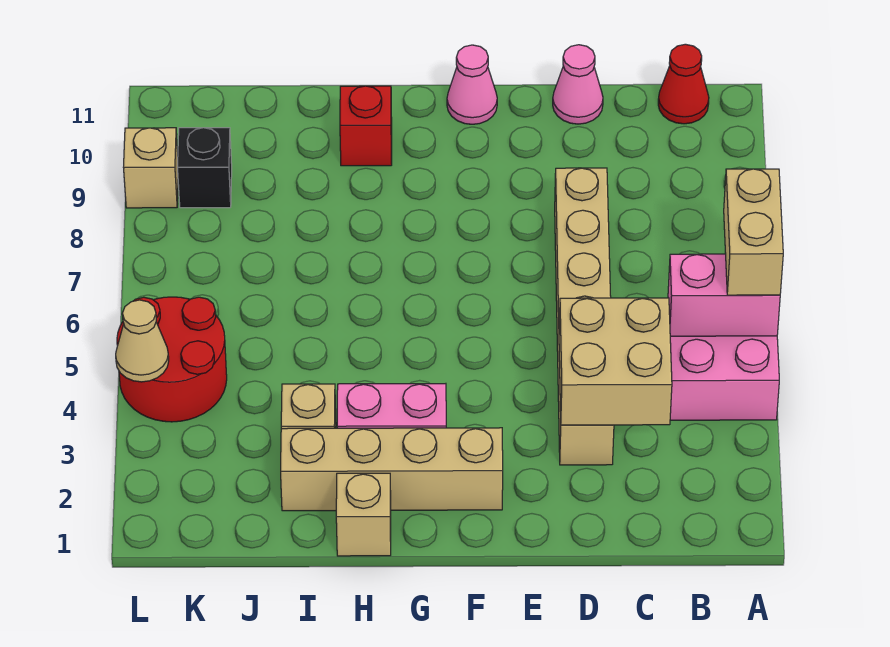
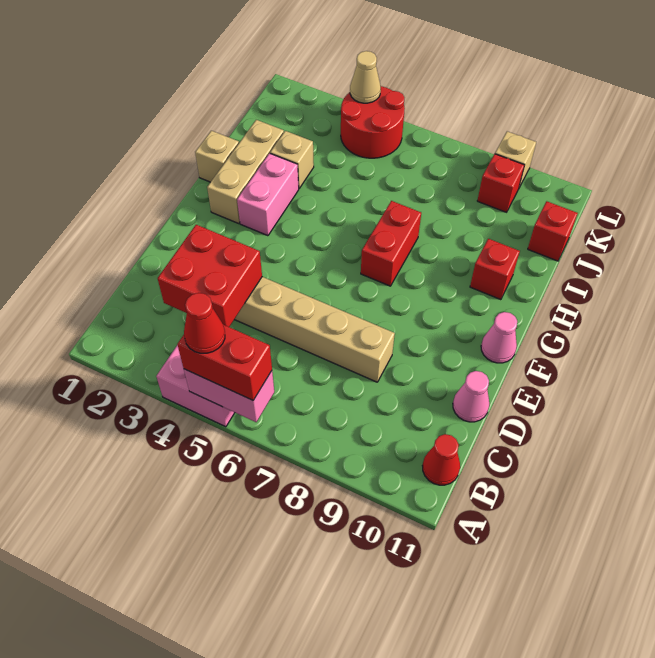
pink brick A5:B5 level 2 -> pink brick A5:A6 level 2
tan brick A5:A6 level 3 -> red brick A5:A6 level 3
none -> red cone A5 level 4
tan brick C3:D4 level 2 -> red brick C3:D4 level 2
tan brick F2:I2 level 1 -> tan brick G2:I2 level 1
none -> red brick G7:H7 level 1
none -> red brick J11 level 1
black brick K9 level 1 -> red brick K9 level 1

